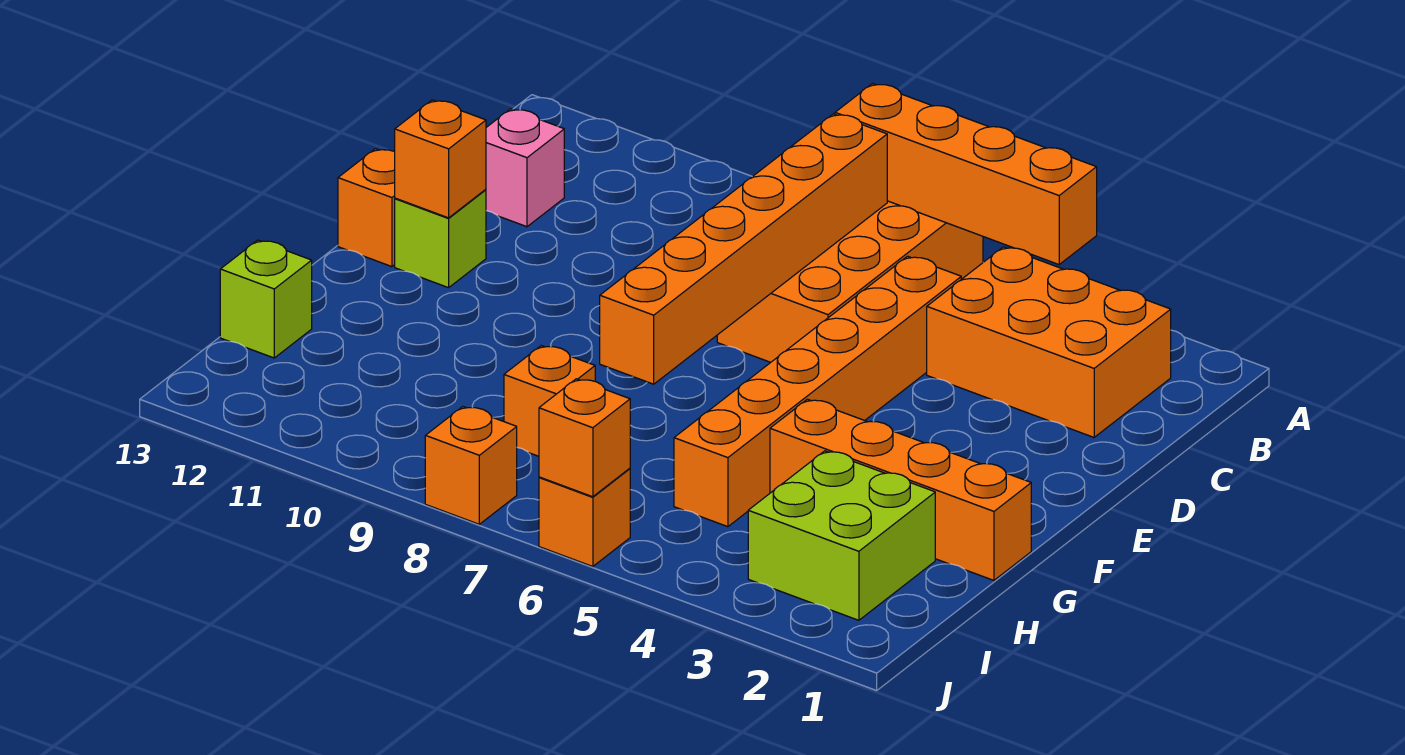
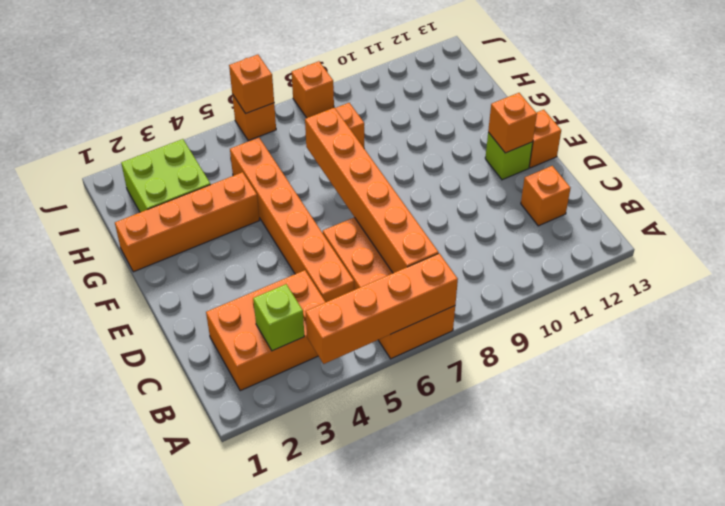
pink brick C12 level 1 -> orange brick C12 level 1
lime brick H13 level 1 -> lime brick B3 level 2

